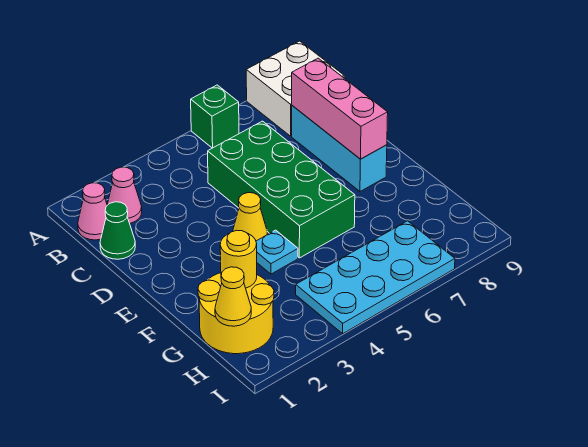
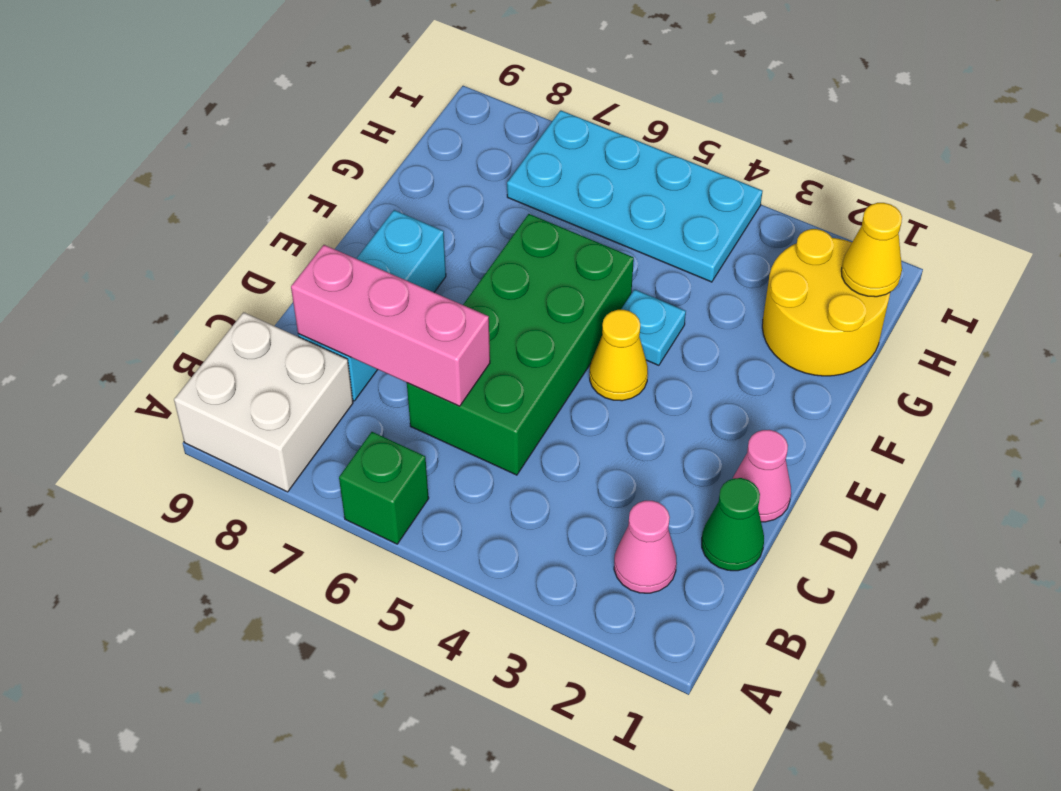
pink cone B1 level 1 -> pink cone D1 level 1
pink brick C8:E8 level 2 -> pink brick C6:C8 level 2
yellow round brick G2 level 2 -> none

